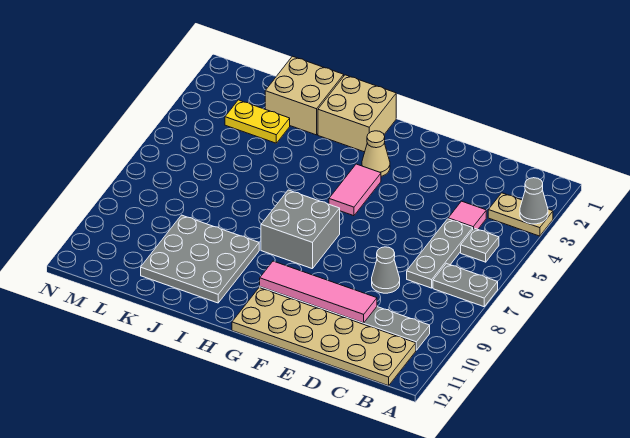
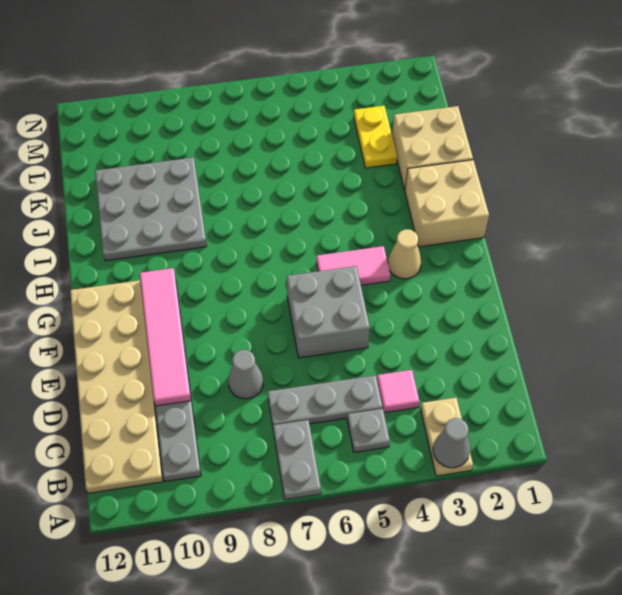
grey brick G7:H8 level 1 -> grey brick E5:F6 level 1

